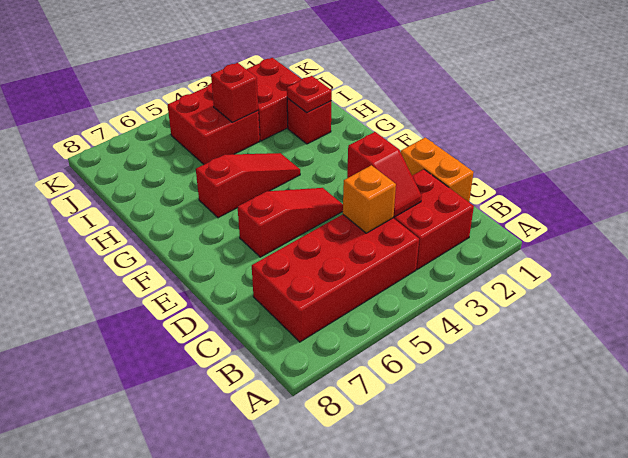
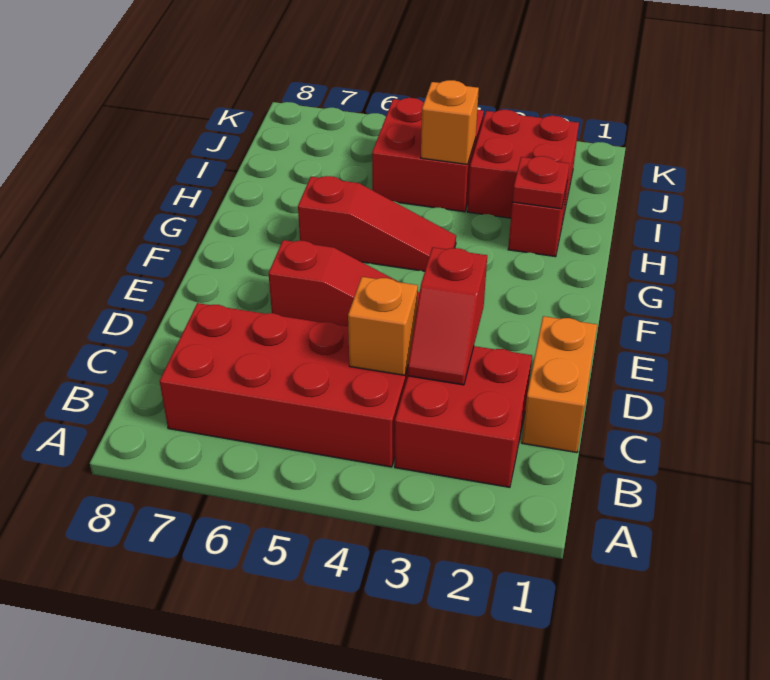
red brick I4 level 2 -> orange brick I4 level 2

